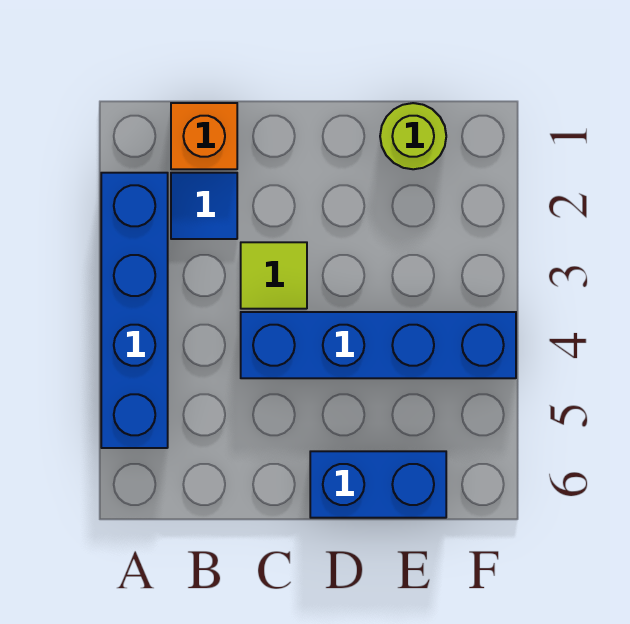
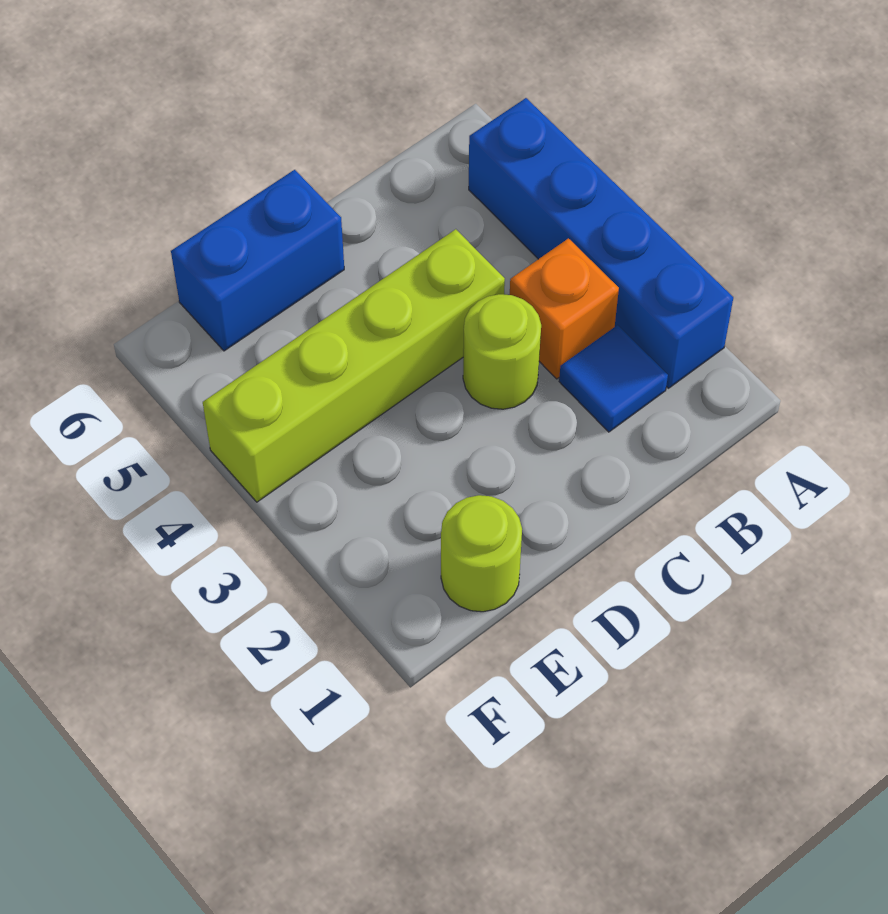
orange brick B1 level 1 -> orange brick B3 level 1
lime tile C3 level 1 -> lime round brick C3 level 1
blue brick C4:F4 level 1 -> lime brick C4:F4 level 1

